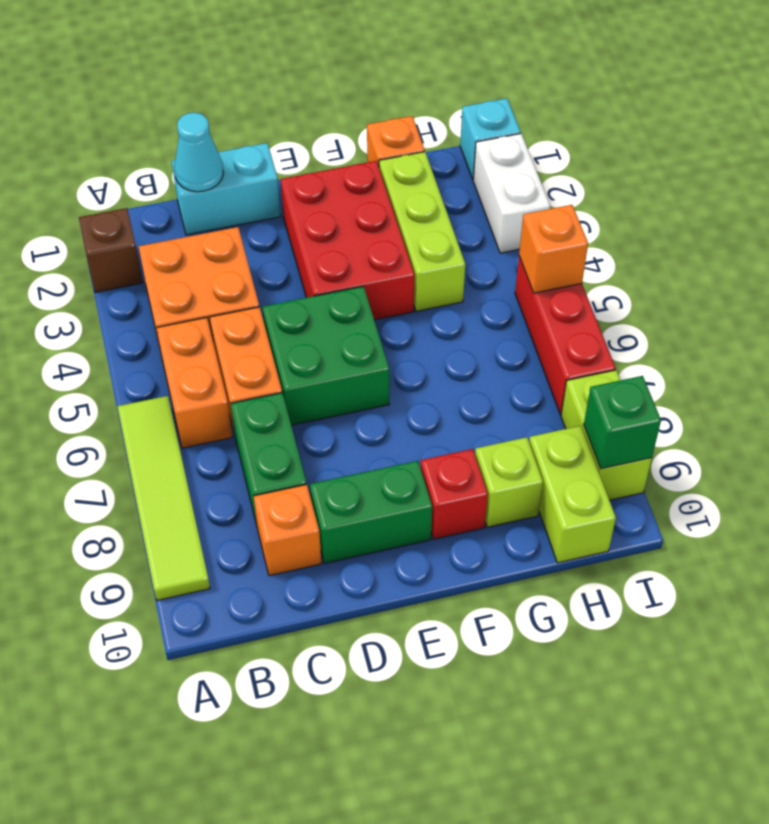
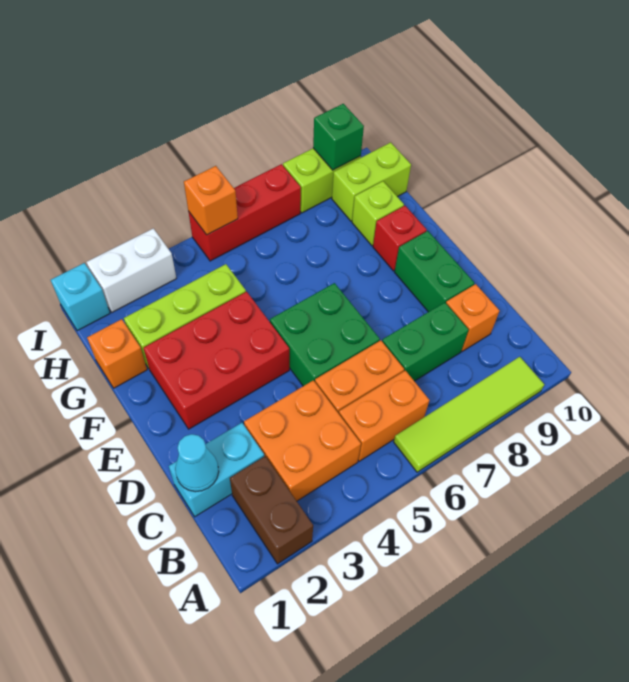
brown brick A2 level 1 -> brown brick A2:B2 level 1
cyan brick C1:D1 level 1 -> cyan brick C1:C2 level 1

